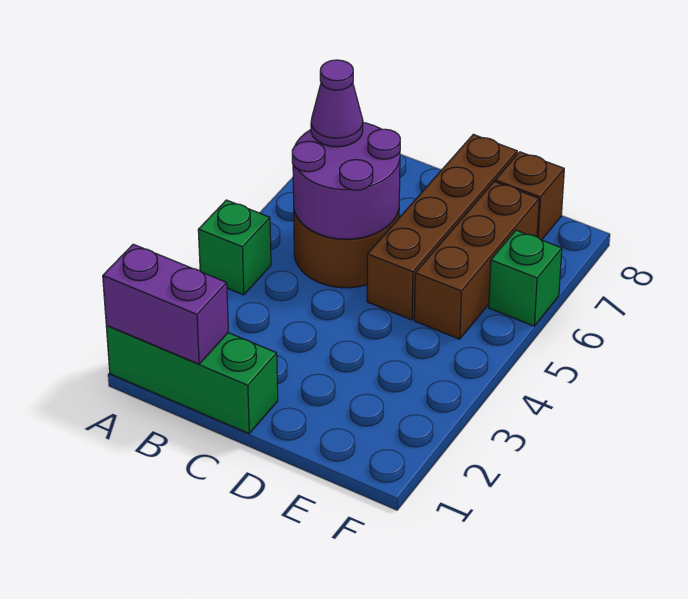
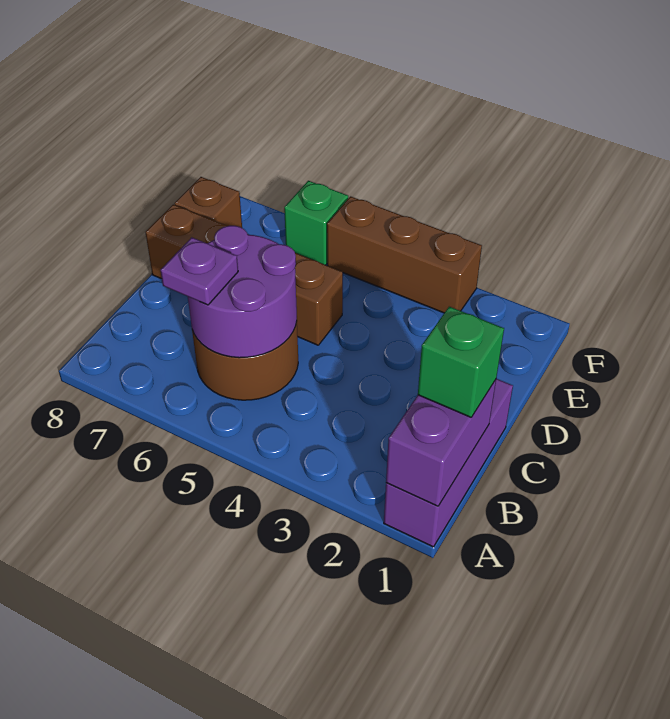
green brick A1:C1 level 1 -> purple brick A1:C1 level 1
green brick A4 level 1 -> green brick B1 level 3
purple cone B6 level 3 -> purple plate B6 level 3
brown brick E5:E7 level 1 -> brown brick F3:F5 level 1

